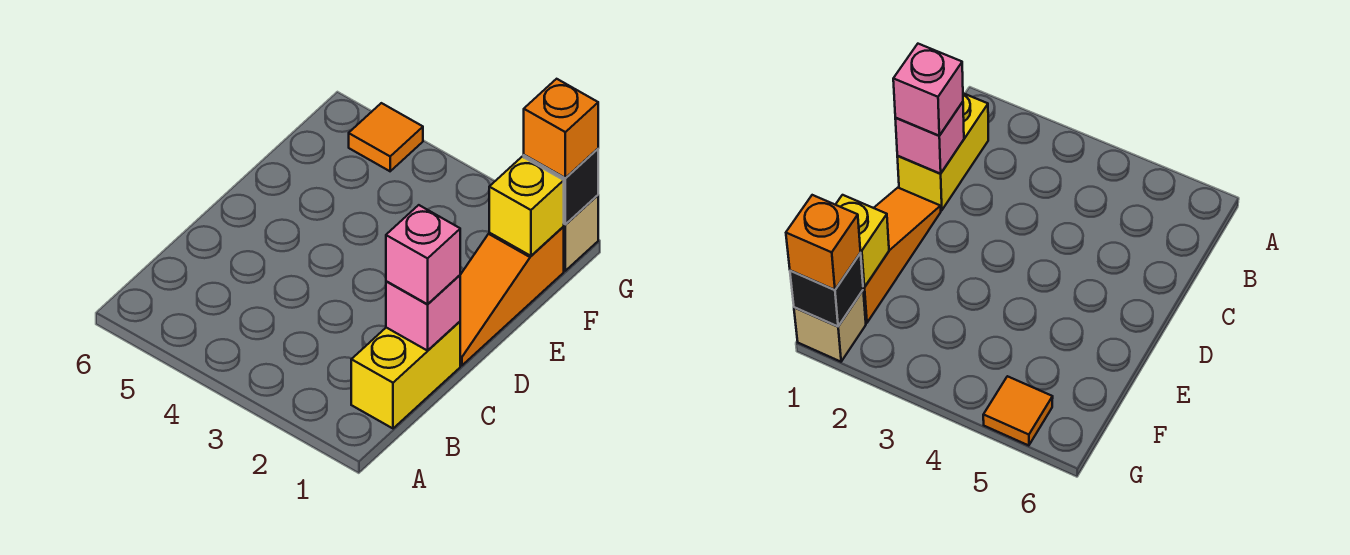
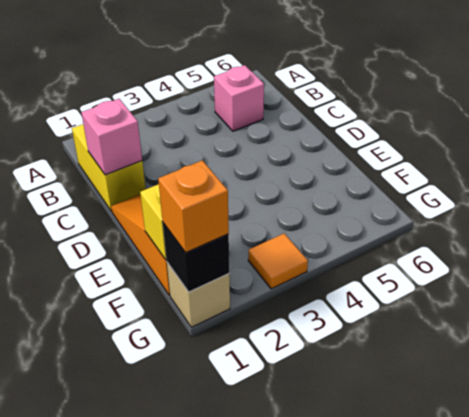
pink brick C1 level 3 -> pink brick B5 level 1
orange tile G5 level 1 -> orange tile G3 level 1

